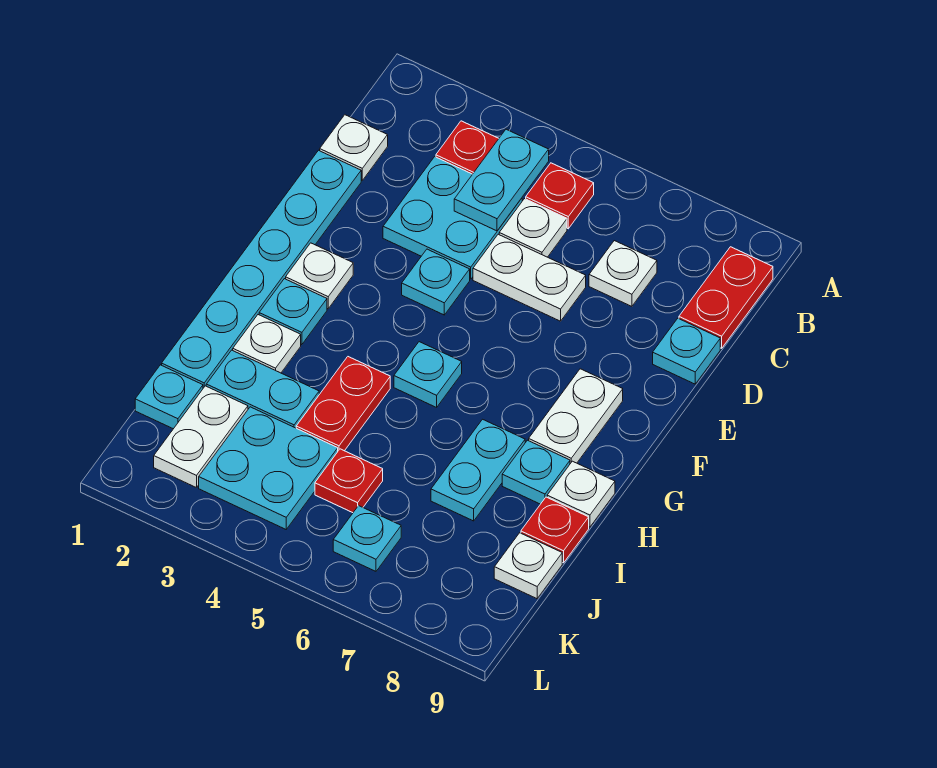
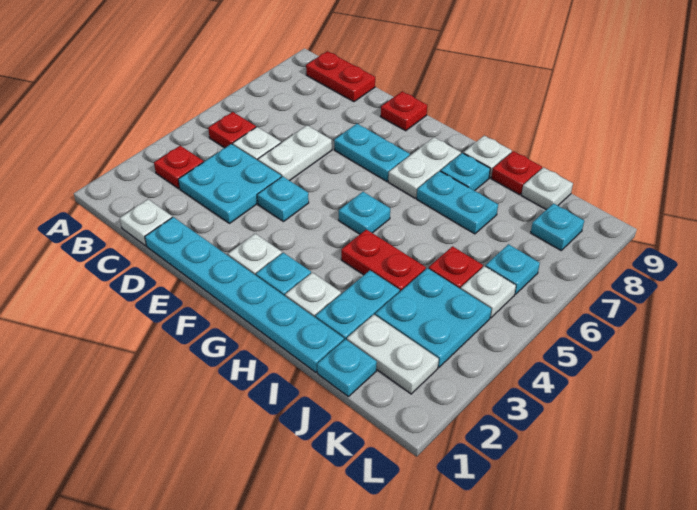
cyan plate B4:C4 level 2 -> cyan plate E7:F7 level 1
white plate C7 level 1 -> white plate K5 level 1
cyan plate D9 level 1 -> cyan plate K8 level 1
none -> red plate E9 level 1
white plate F8:G8 level 1 -> white plate G7:G8 level 1

